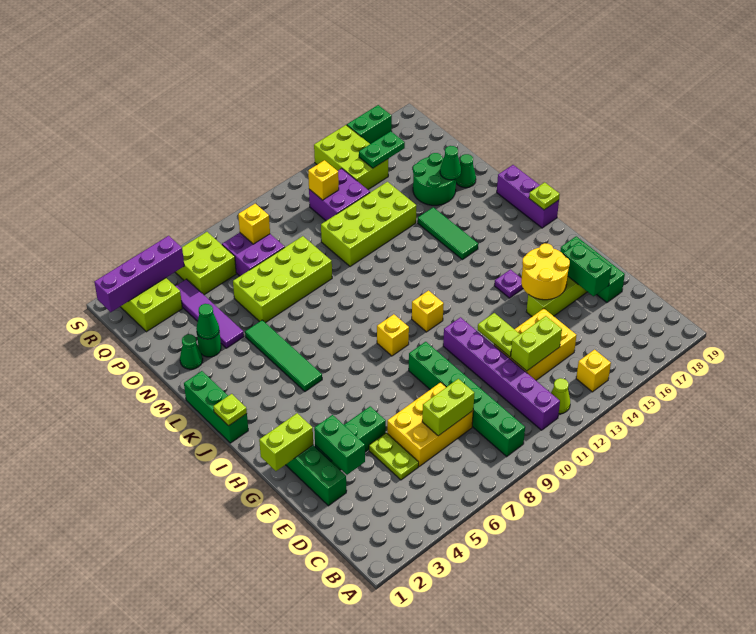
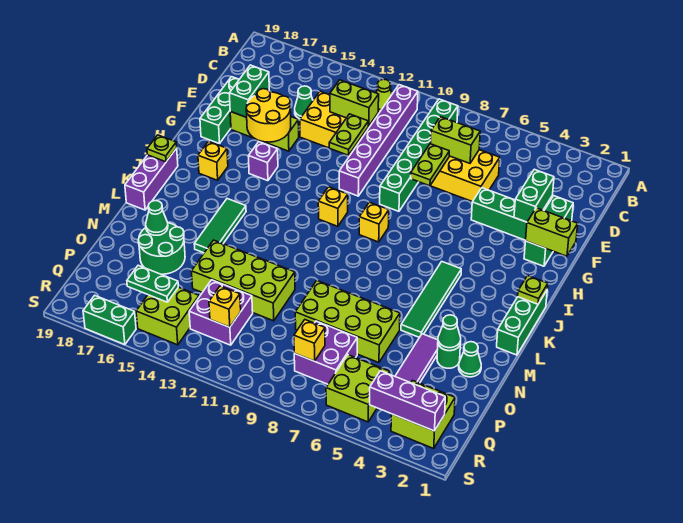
yellow brick B14 level 1 -> yellow brick I17 level 1
lime plate D5:E5 level 1 -> lime plate E8:F8 level 2
purple plate H15 level 1 -> purple brick H15 level 1
green cone N18 level 1 -> green cone D15 level 1
lime brick Q14:S15 level 1 -> lime brick Q14:R15 level 1
purple brick R1:R4 level 2 -> purple brick R2:R4 level 2

